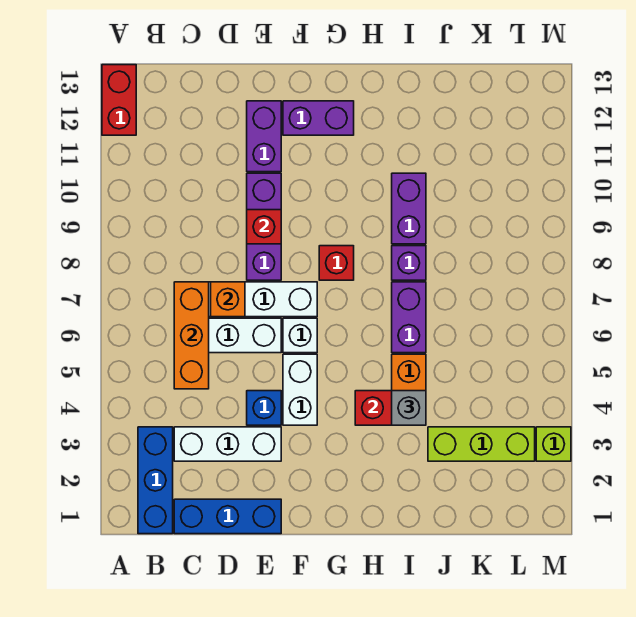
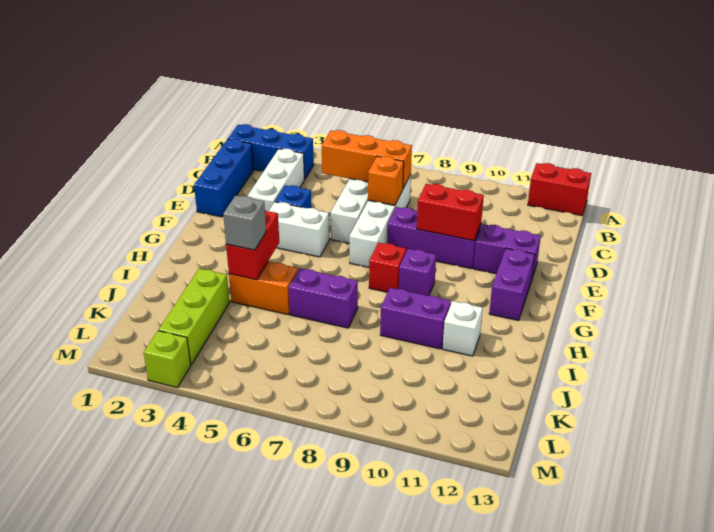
red brick E9 level 2 -> red brick E9:E10 level 2
white brick F6 level 1 -> white brick I11 level 1
purple brick I8 level 1 -> purple brick G9 level 1

